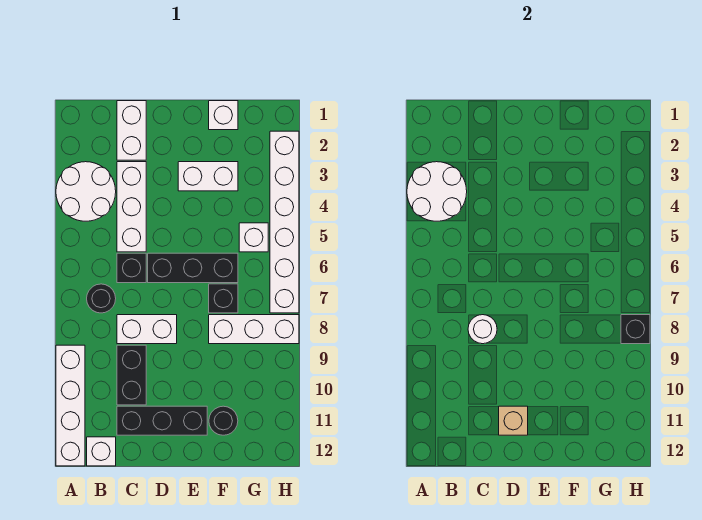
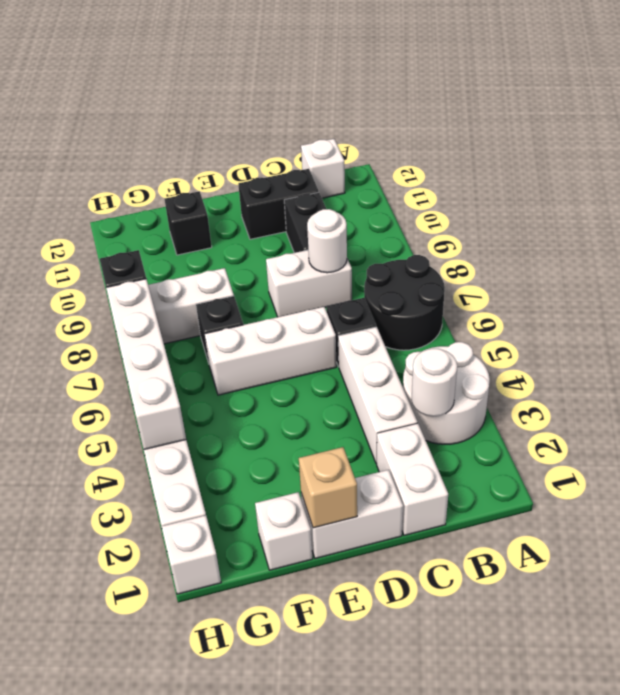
white round brick A3:B4 level 2 -> white round brick B3 level 2
white brick A9:A12 level 1 -> white brick H4:H7 level 2
black round brick B7 level 1 -> black round brick A6:B7 level 1
black brick C11:E11 level 1 -> black brick C11:D11 level 1
black brick D6:F6 level 1 -> white brick D6:F6 level 1
tan brick D11 level 2 -> tan brick E1 level 2
white brick E3:F3 level 1 -> white brick D1:E1 level 1
black round brick F11 level 1 -> black brick F11 level 1
white brick G5 level 1 -> white brick H1 level 1

